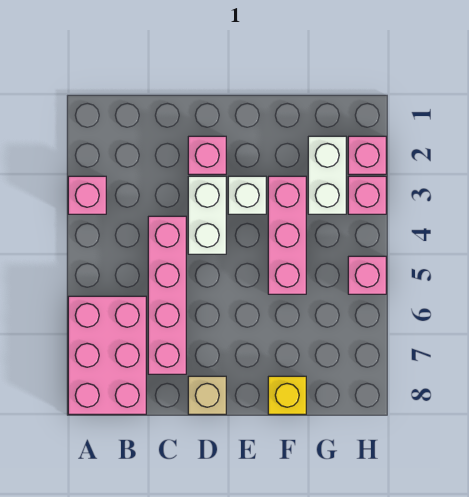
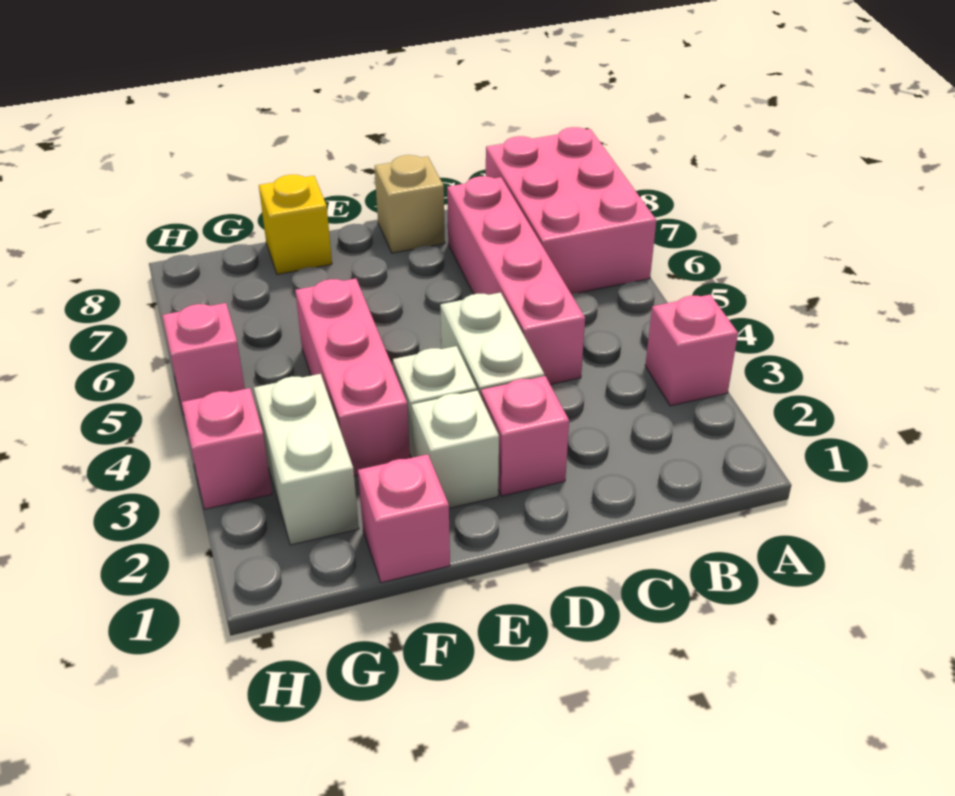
none -> white brick E2 level 1
pink brick H2 level 1 -> pink brick F1 level 1

